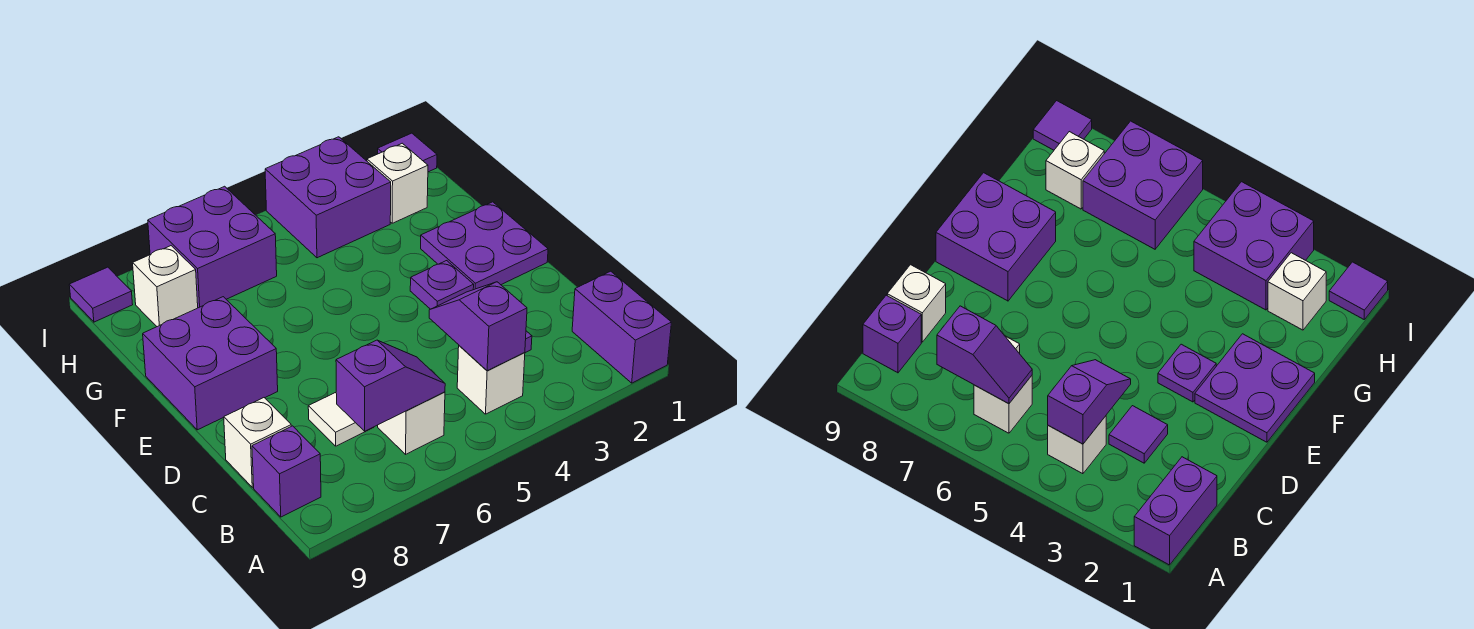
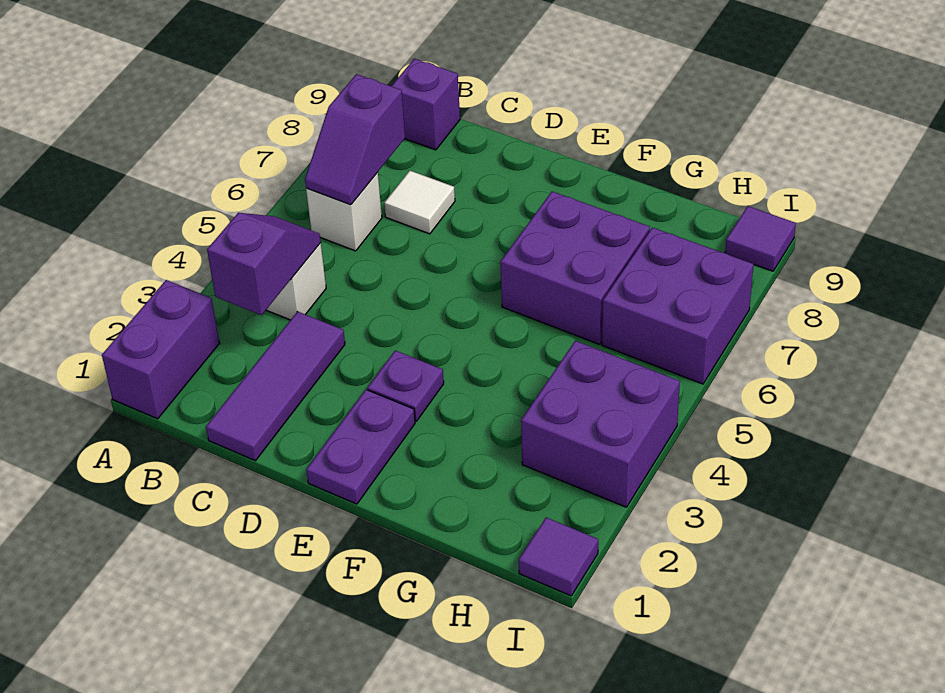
purple brick A1:B1 level 1 -> purple brick A1:A2 level 1
purple slope B4:C4 level 2 top B -> purple slope B3:B4 level 2 top 3
purple tile C3 level 1 -> purple tile C1:C3 level 1
white brick C9 level 1 -> none
purple plate E1:F2 level 1 -> purple plate E1:E2 level 1
purple brick E8:F9 level 1 -> purple brick F6:G7 level 1
white brick H2 level 1 -> none
white brick H8 level 1 -> none

